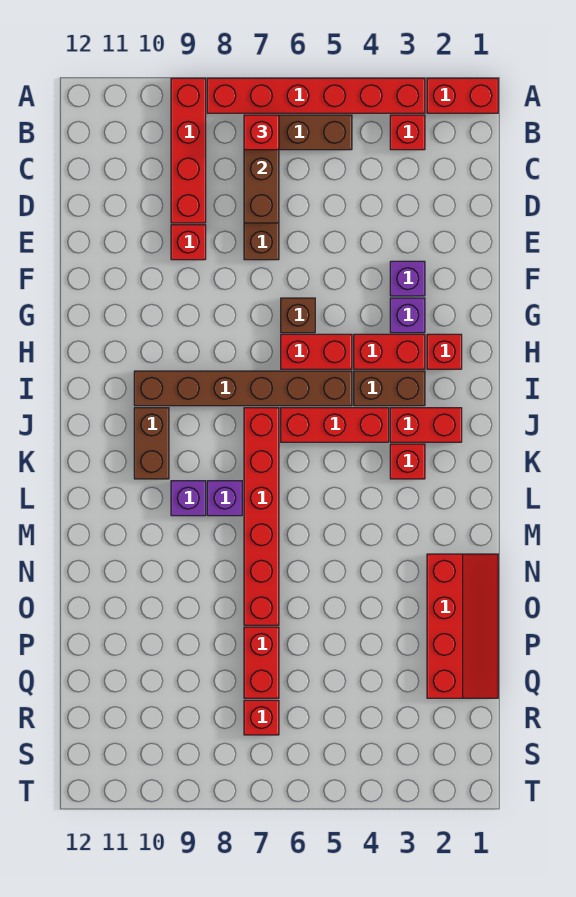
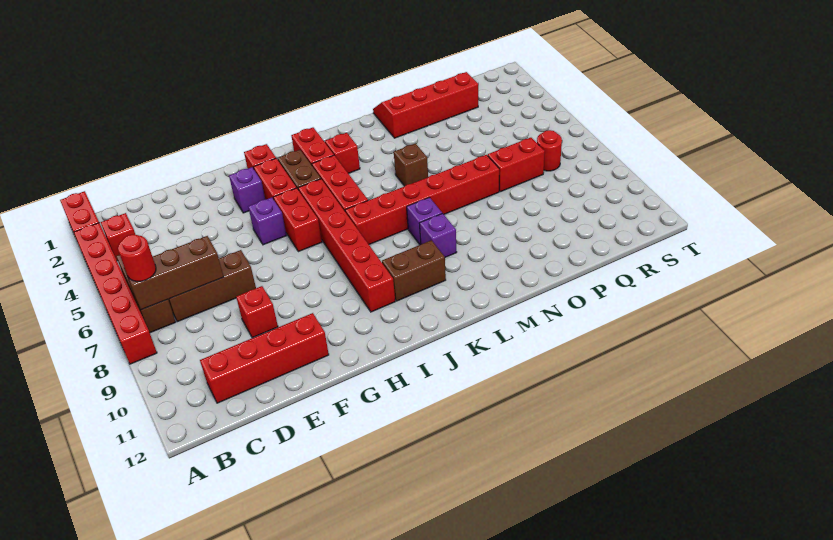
red brick A9:D9 level 1 -> red brick C11:F11 level 1
red brick B7 level 3 -> red round brick B7 level 3
purple brick F3 level 1 -> purple brick G5 level 1
brown brick G6 level 1 -> brown brick M5 level 1
brown brick I5:I10 level 1 -> red brick I5:I10 level 1
red brick R7 level 1 -> red round brick R7 level 1

